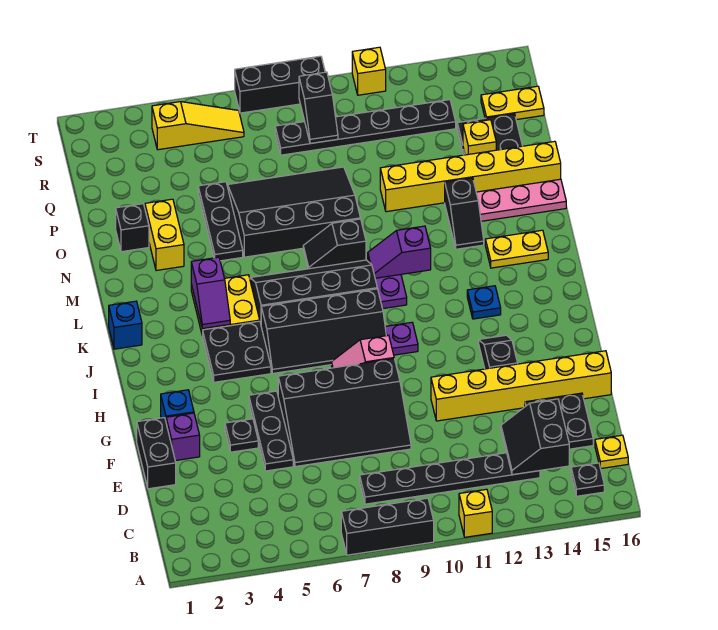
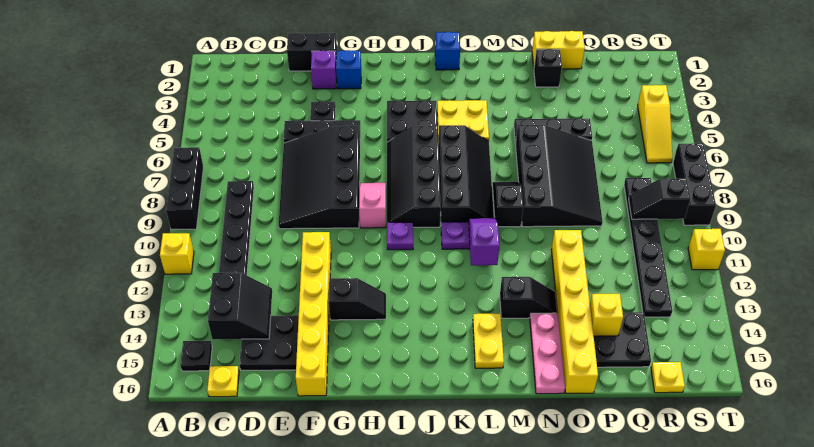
black slope C13:D14 level 2 top 14 -> black slope C13:D14 level 2 top C
blue plate J13 level 1 -> none
purple slope K4:L4 level 2 top L -> none
black slope M13:N13 level 1 top N -> black slope M13:N13 level 1 top M
yellow brick N3:O3 level 1 -> yellow brick O1:P1 level 1
yellow plate R15:R16 level 1 -> yellow plate R16 level 1

